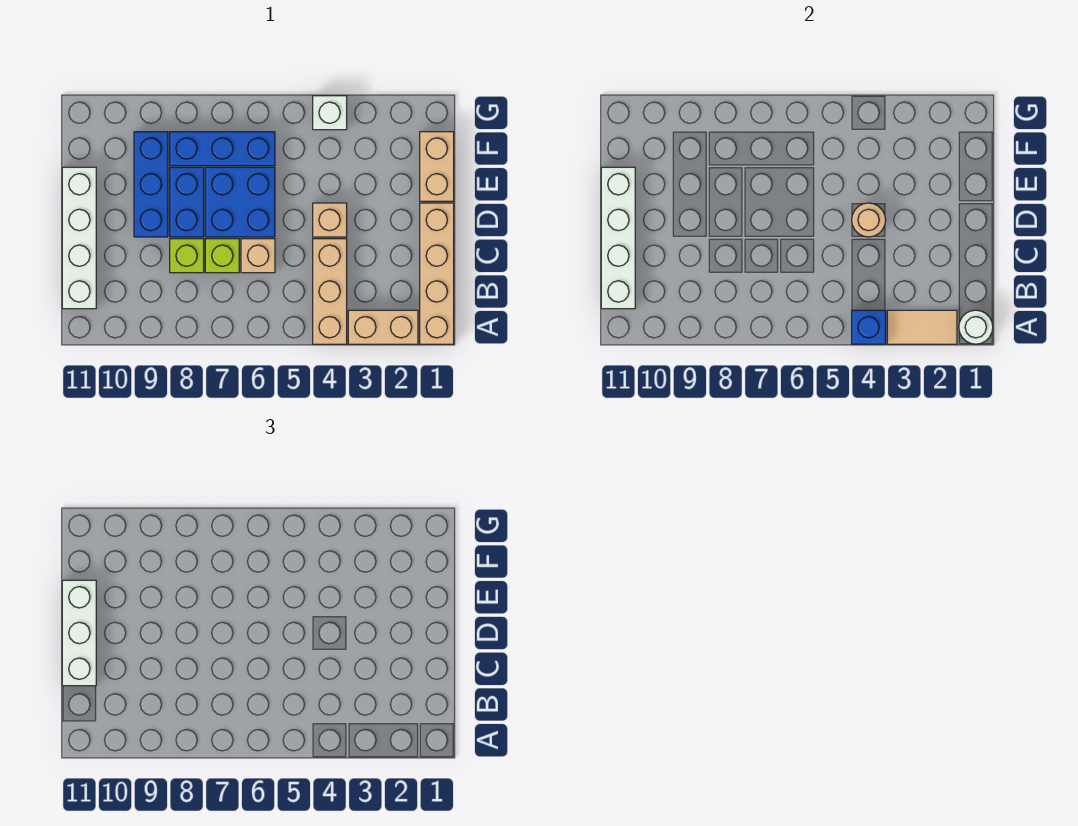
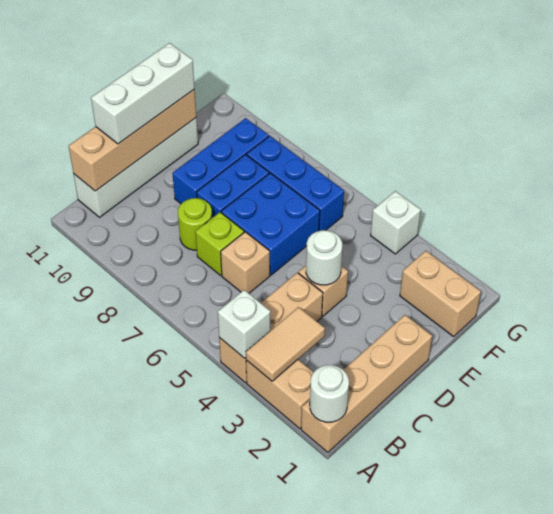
tan tile A2:A3 level 2 -> tan tile A3:B3 level 2
blue brick A4 level 2 -> white brick A4 level 2
white brick B11:E11 level 2 -> tan brick B11:E11 level 2
lime brick C8 level 1 -> lime round brick C8 level 1
tan round brick D4 level 2 -> white round brick D4 level 2
tan brick E1:F1 level 1 -> tan brick F1:F2 level 1

